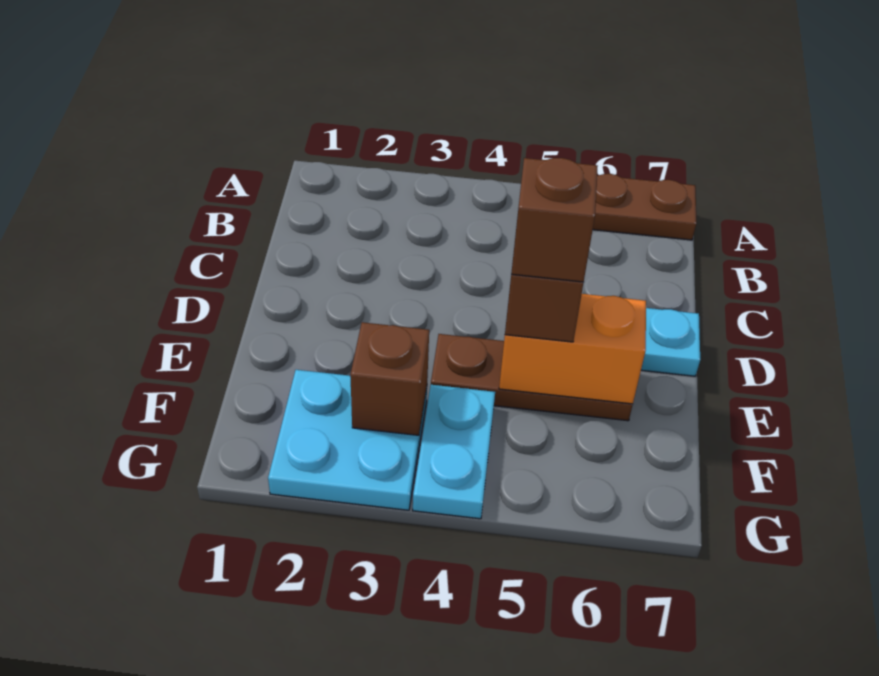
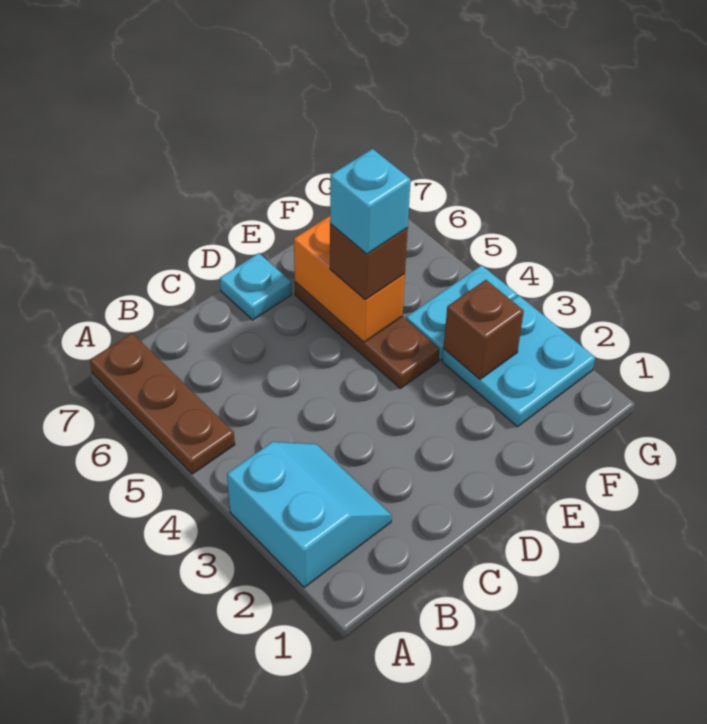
none -> cyan slope A2:B3 level 1 top A
brown brick E5 level 4 -> cyan brick E5 level 4

